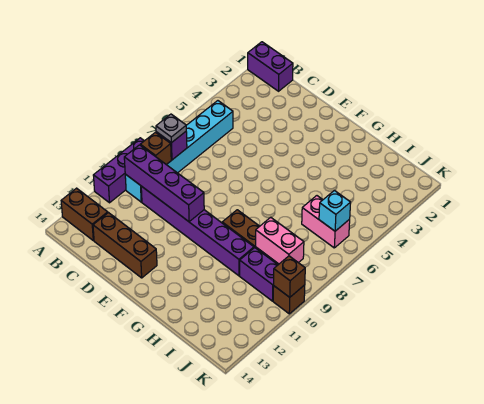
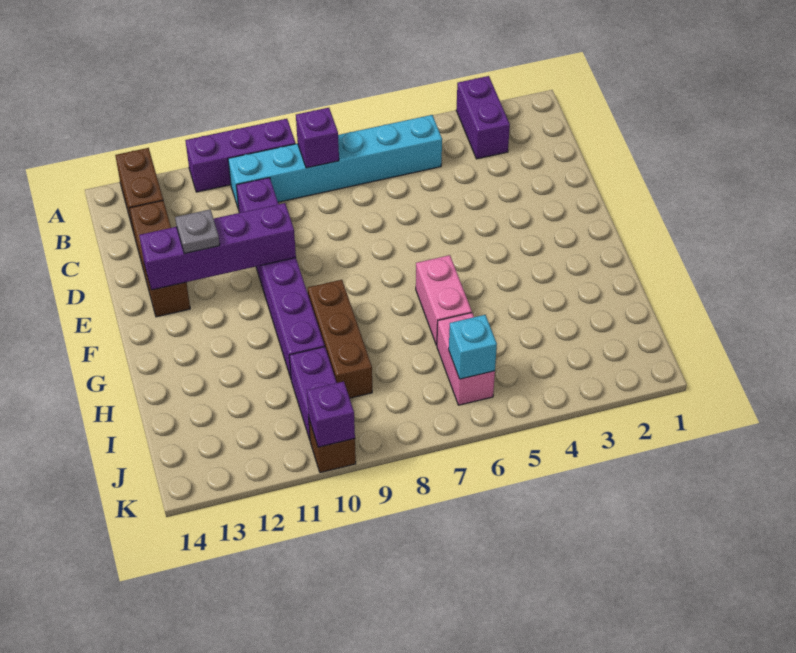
purple brick A1:B1 level 1 -> purple brick A3:B3 level 1
grey plate B8 level 3 -> grey plate E12 level 3
brown brick B9 level 2 -> none
purple brick B10:E10 level 2 -> purple brick E10:E13 level 2
pink brick I9:J9 level 2 -> pink brick G6:H6 level 1
brown brick K10 level 2 -> purple brick K10 level 2

